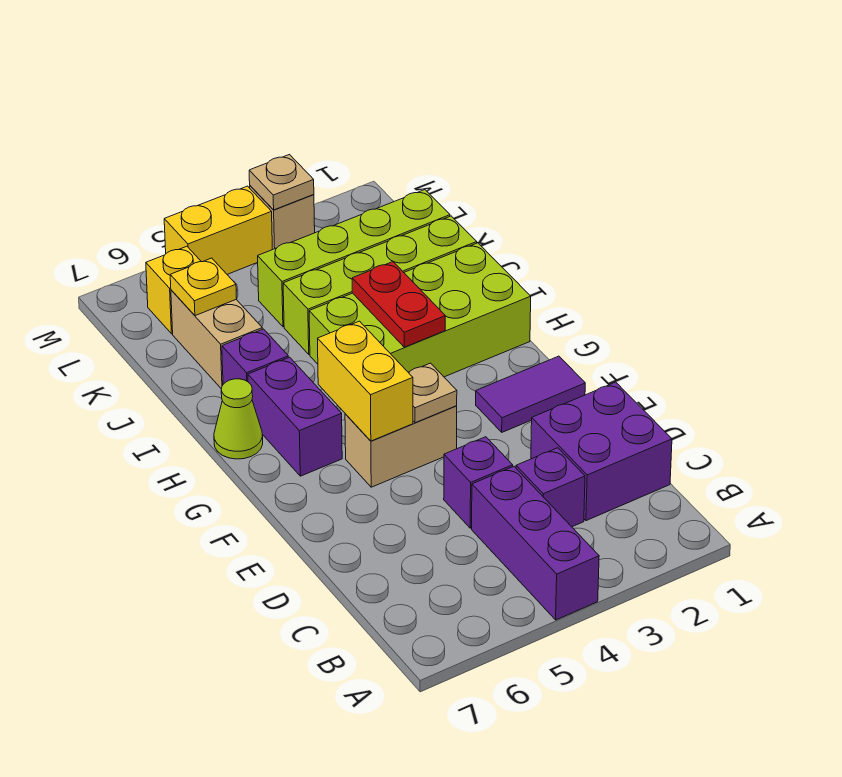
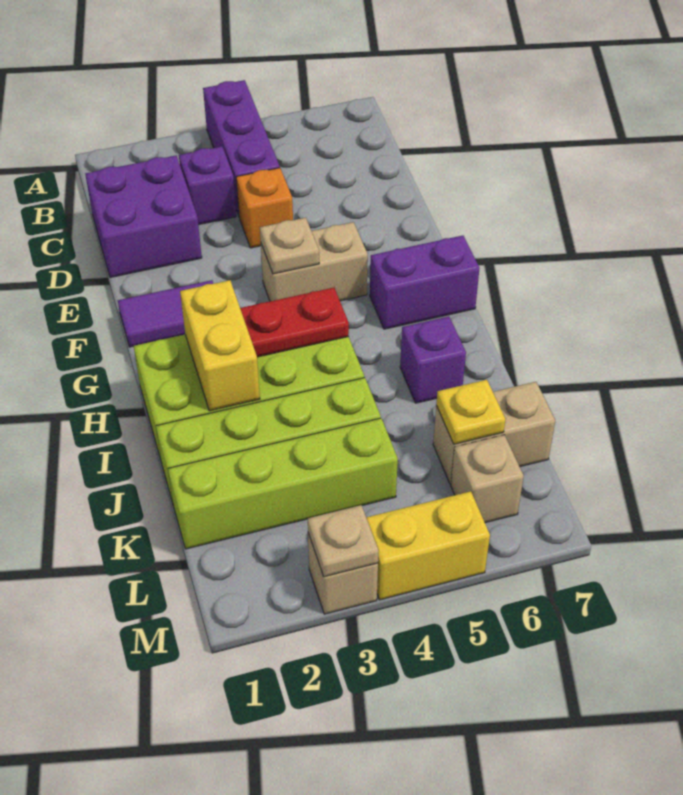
purple brick D4 level 1 -> orange brick D4 level 1
yellow brick F5:G5 level 2 -> yellow brick H2:I2 level 2
purple brick G6:H6 level 1 -> purple brick G6:G7 level 1
red plate H3:I3 level 2 -> red plate H3:H4 level 2
lime cone H7 level 1 -> none
tan brick J6:K6 level 1 -> tan brick K6:K7 level 1
yellow brick L6 level 1 -> tan brick L6 level 1

